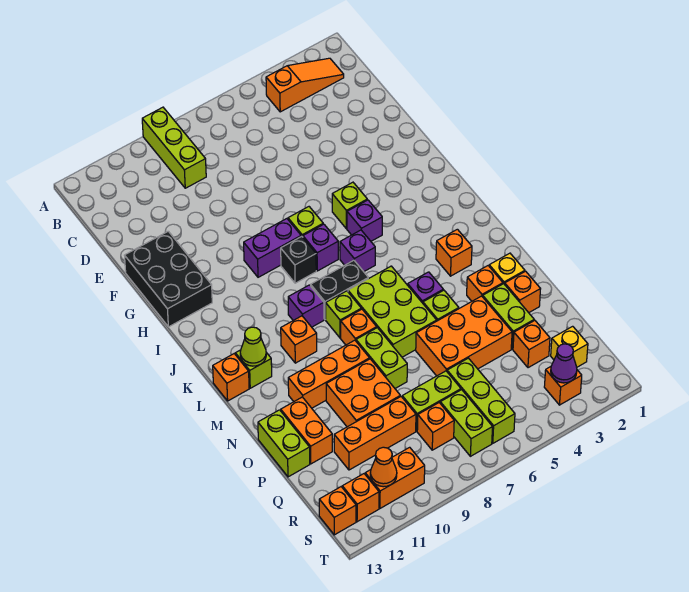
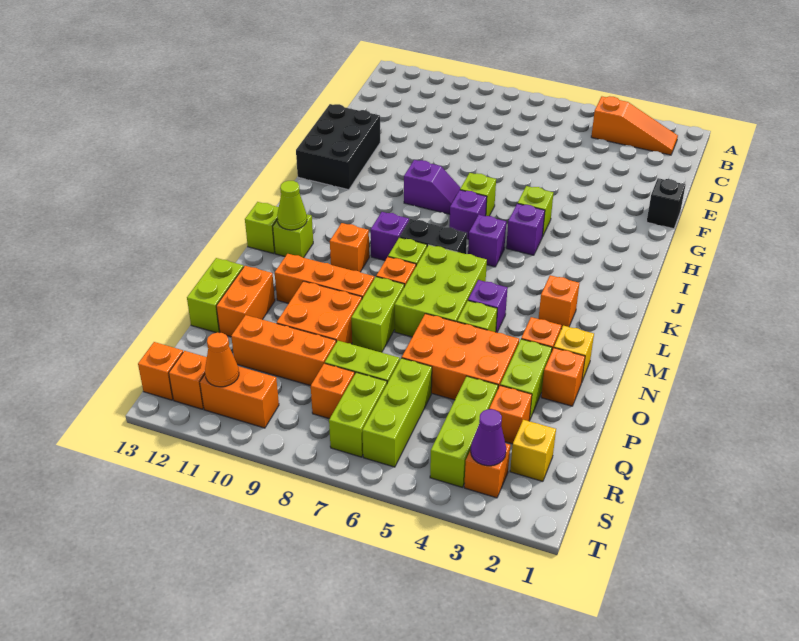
lime brick A9:C9 level 1 -> lime brick Q4:S4 level 1
purple brick H8:H9 level 1 -> purple slope H8:H9 level 1 top 9
black brick I8 level 1 -> black brick F1 level 1
orange brick L13 level 1 -> lime brick L13 level 1

